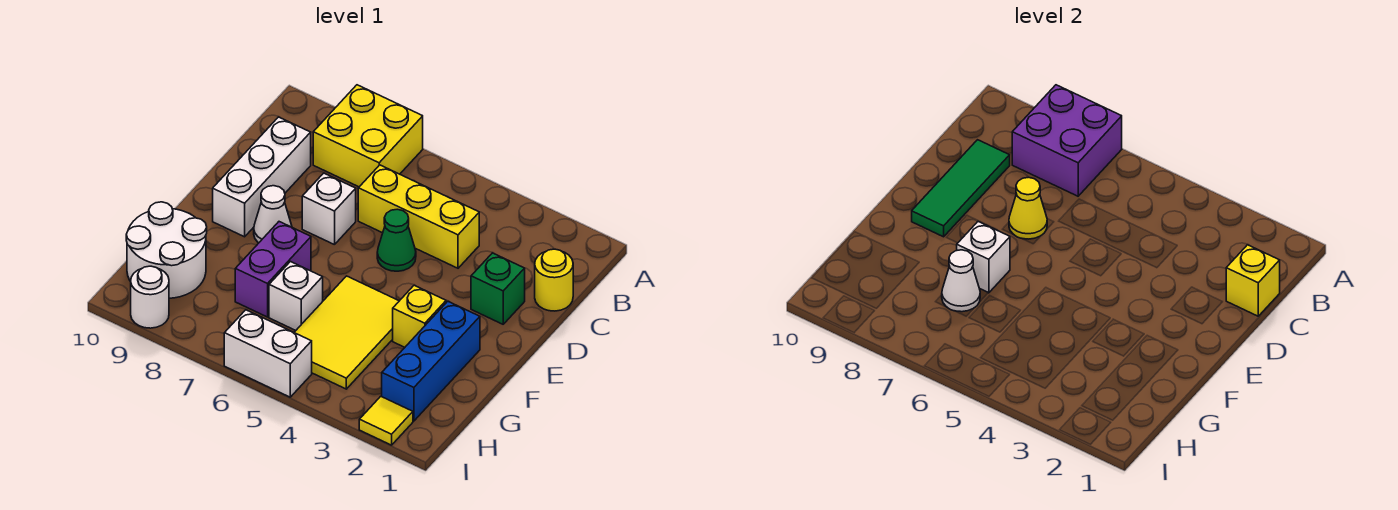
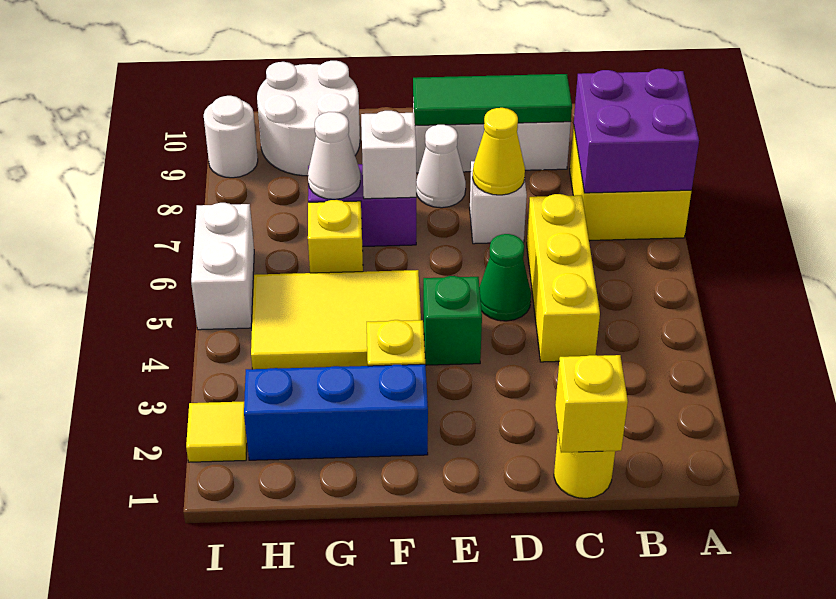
green brick D2 level 1 -> green brick E4 level 1
white brick G6 level 1 -> yellow brick G6 level 1

